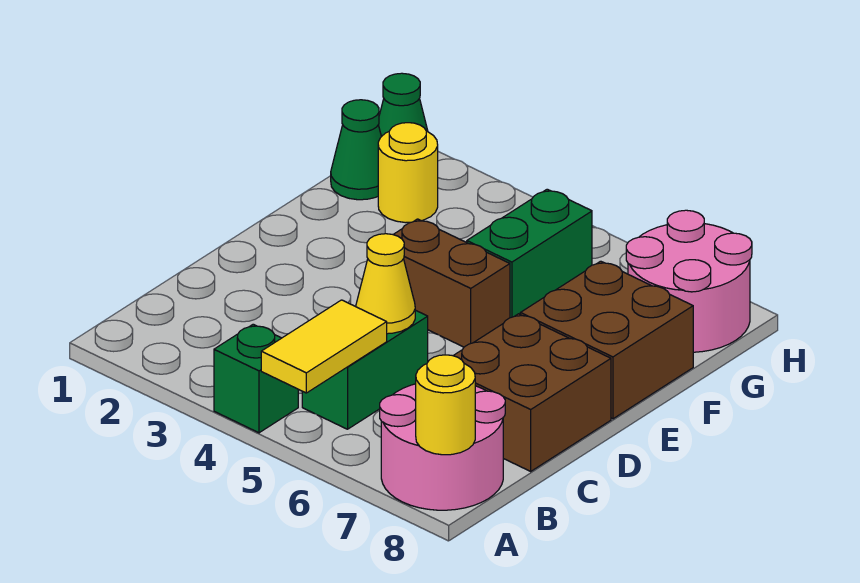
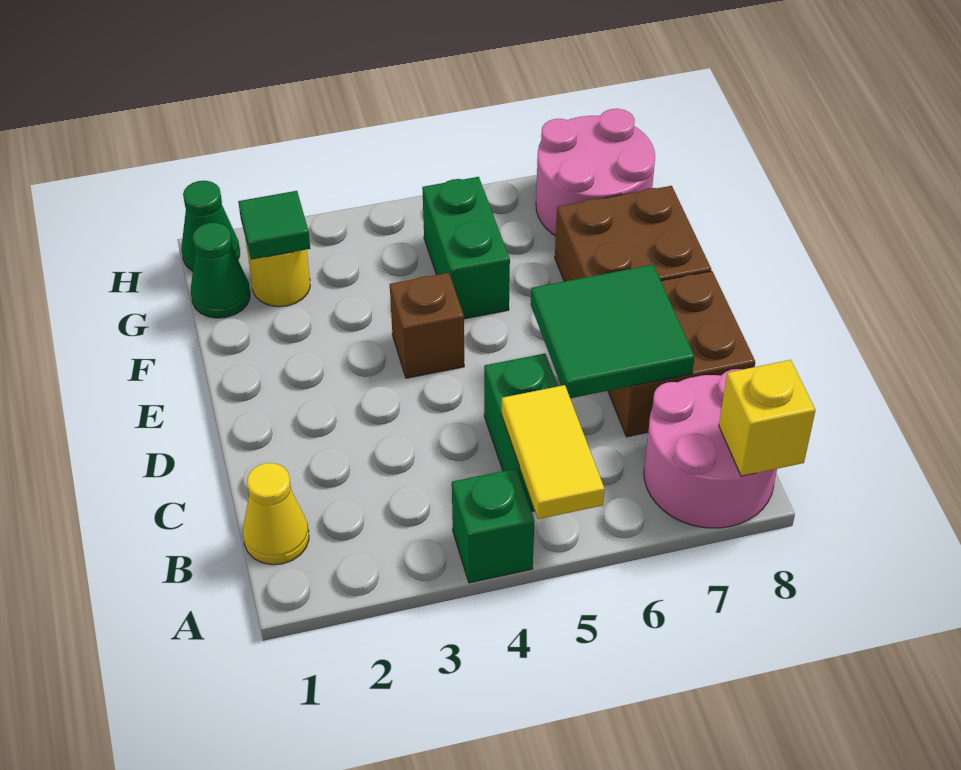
yellow round brick A8 level 2 -> yellow brick A8 level 2
yellow cone C5 level 2 -> yellow cone B1 level 1
none -> green tile C6:D7 level 2
brown brick E4:E5 level 1 -> brown brick E4 level 1
none -> green tile G2 level 2

